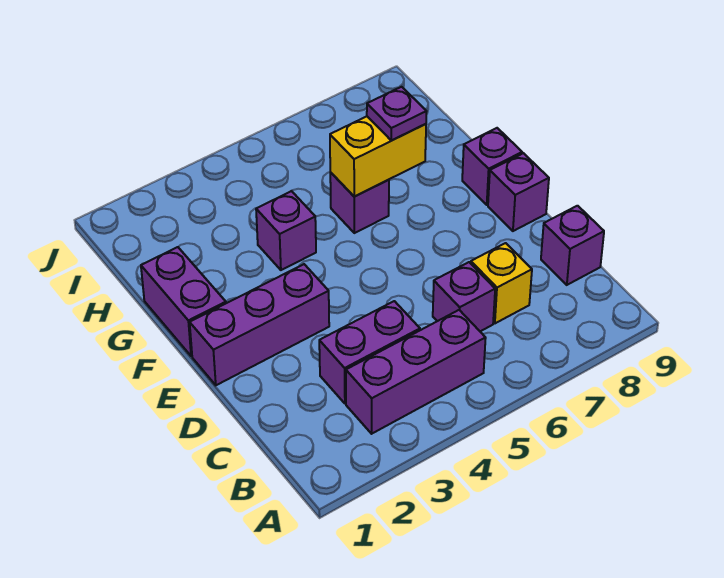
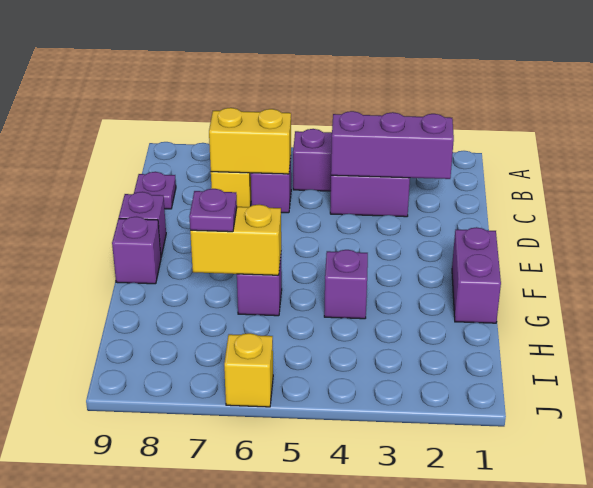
none -> yellow brick C6:C7 level 2
purple brick C9 level 1 -> purple plate C9 level 1
purple brick E1:E3 level 1 -> purple brick C2:C4 level 2
none -> yellow brick J6 level 1

